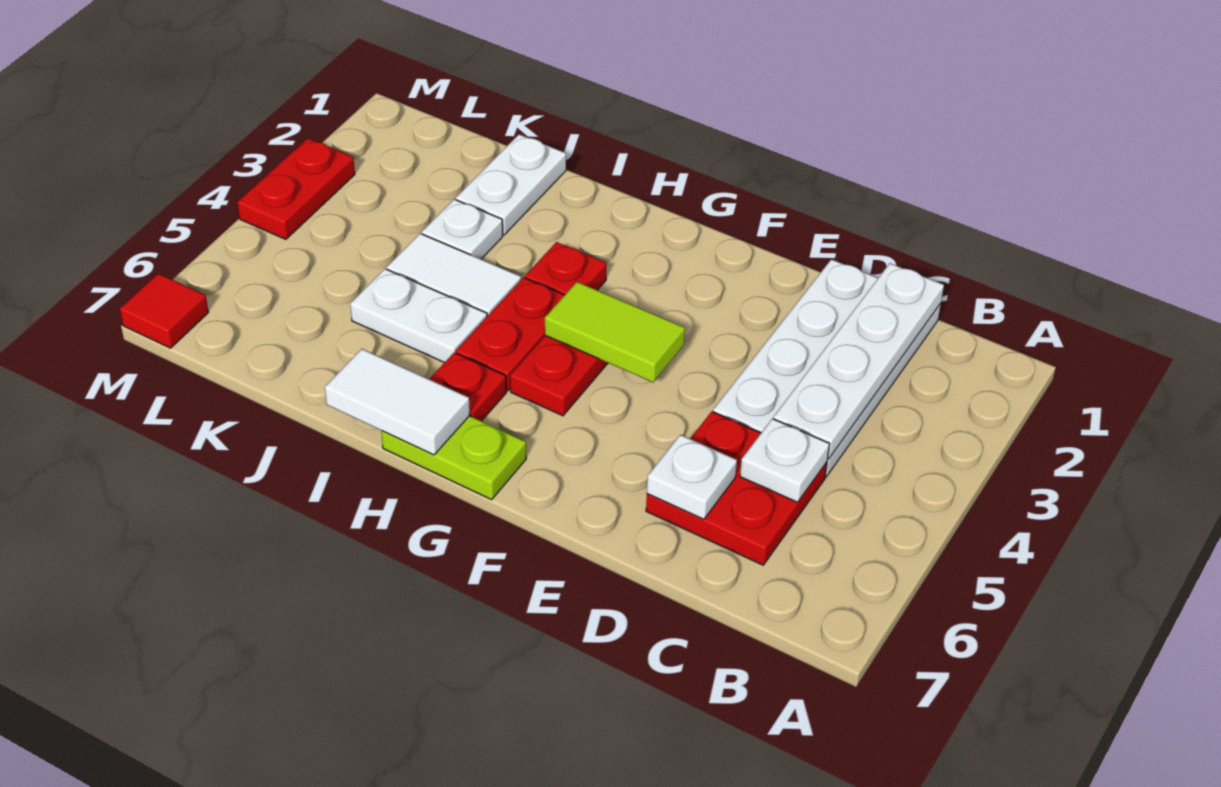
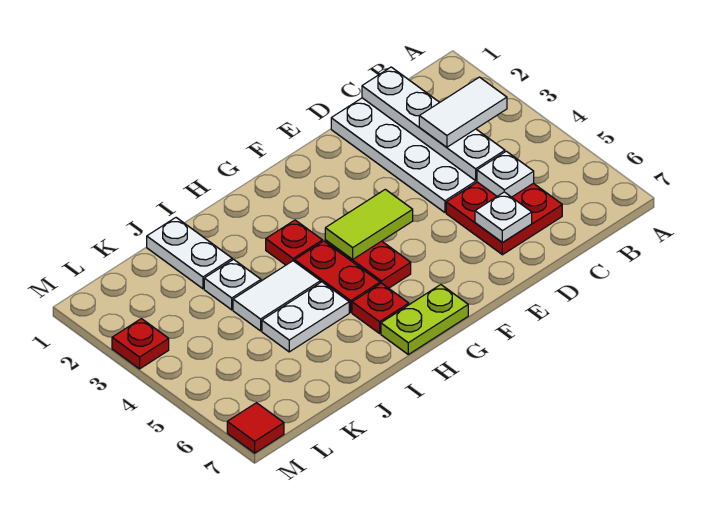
white tile H7:I7 level 2 -> white tile B3:C3 level 3
red plate M3:M4 level 1 -> red plate M3 level 1

